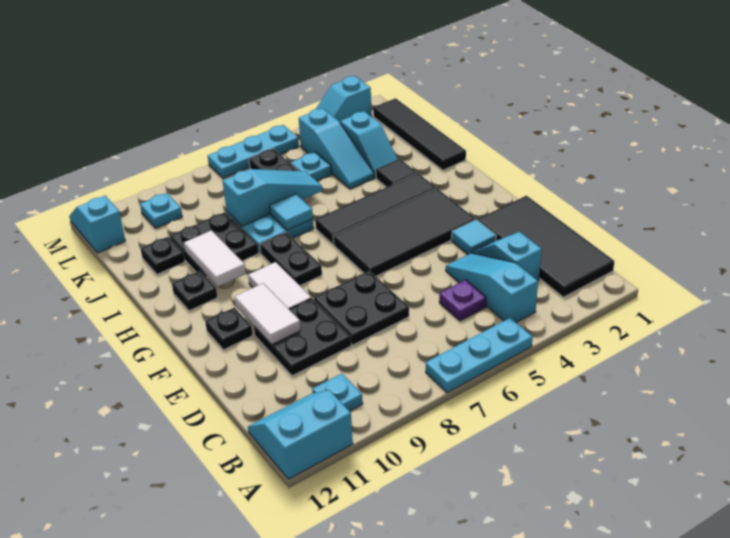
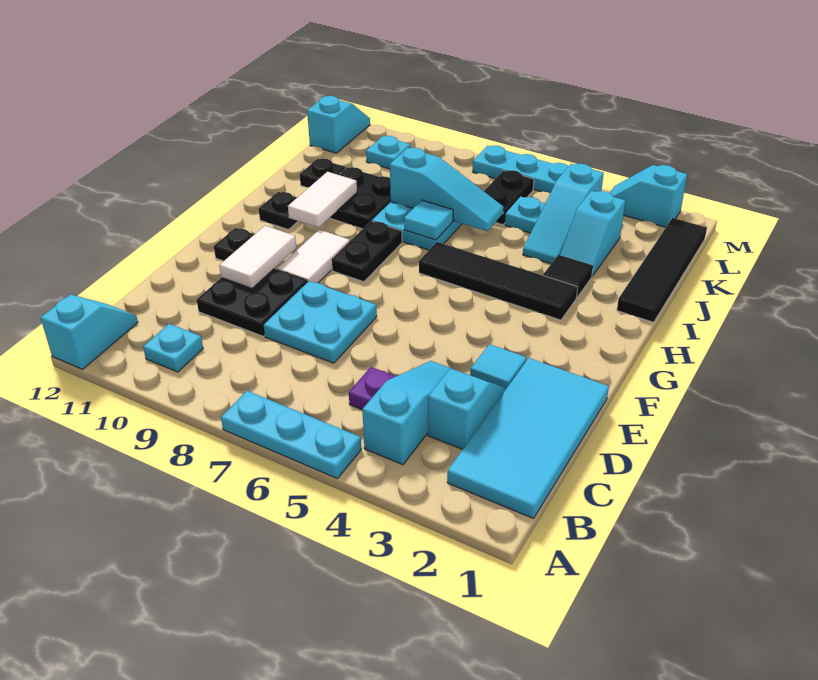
cyan slope A11:B12 level 1 top A -> cyan slope A12:B12 level 1 top A
black tile B1:E2 level 1 -> cyan tile B1:E2 level 1
black plate D7:E8 level 1 -> cyan plate D7:E8 level 1
black tile F3:G6 level 1 -> none

